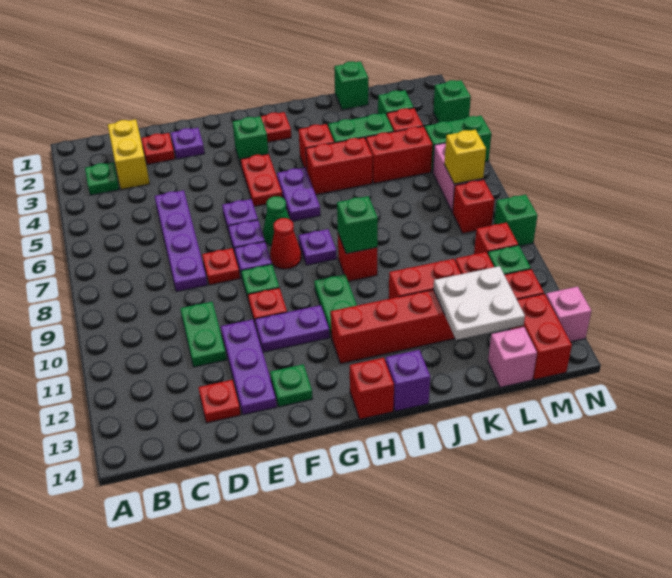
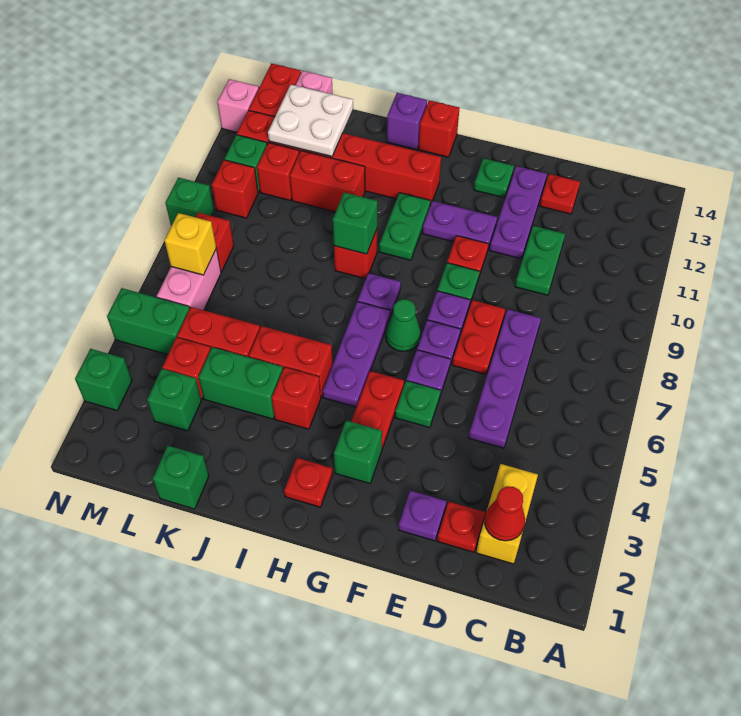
green plate B3 level 1 -> green plate F5 level 1
red plate E8 level 1 -> red plate E7:E8 level 1
red cone G8 level 1 -> red cone C2 level 2
purple plate H5:H6 level 1 -> purple plate H5:H7 level 1

